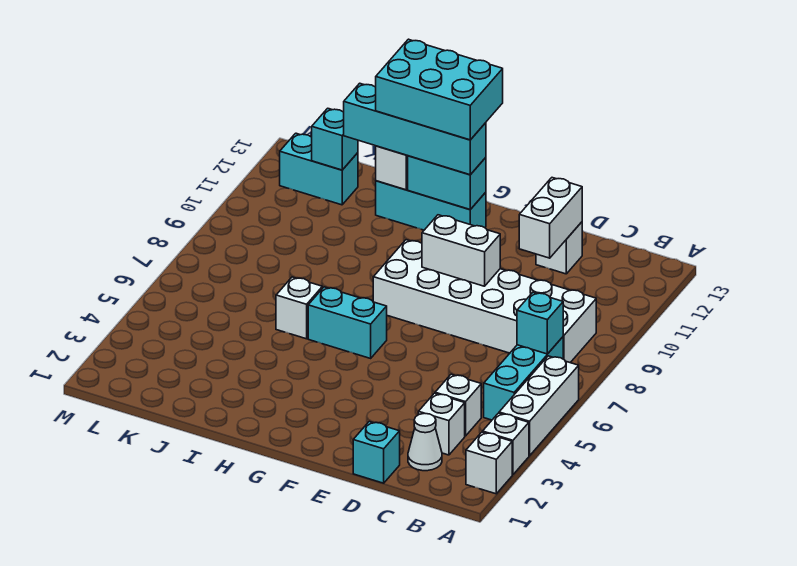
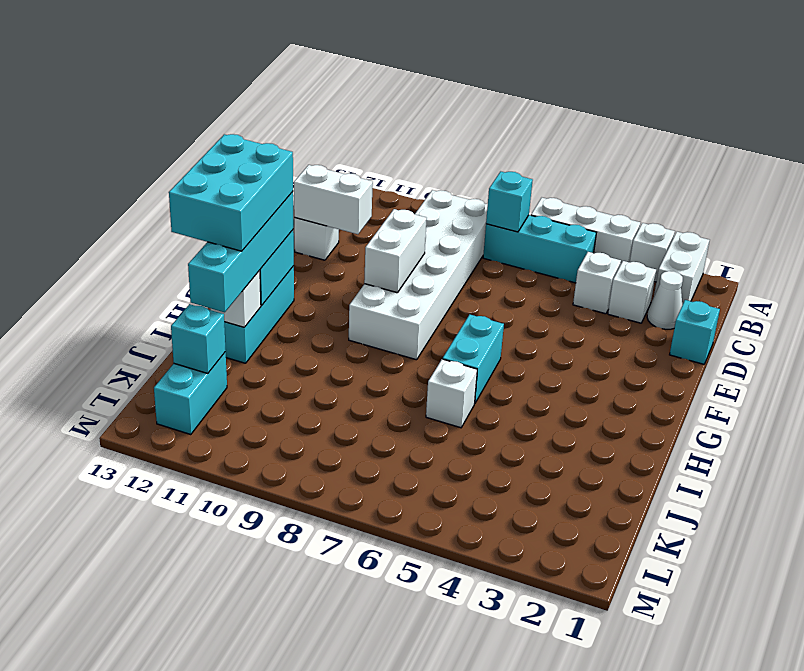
white brick A2 level 1 -> white brick A2:B2 level 1

